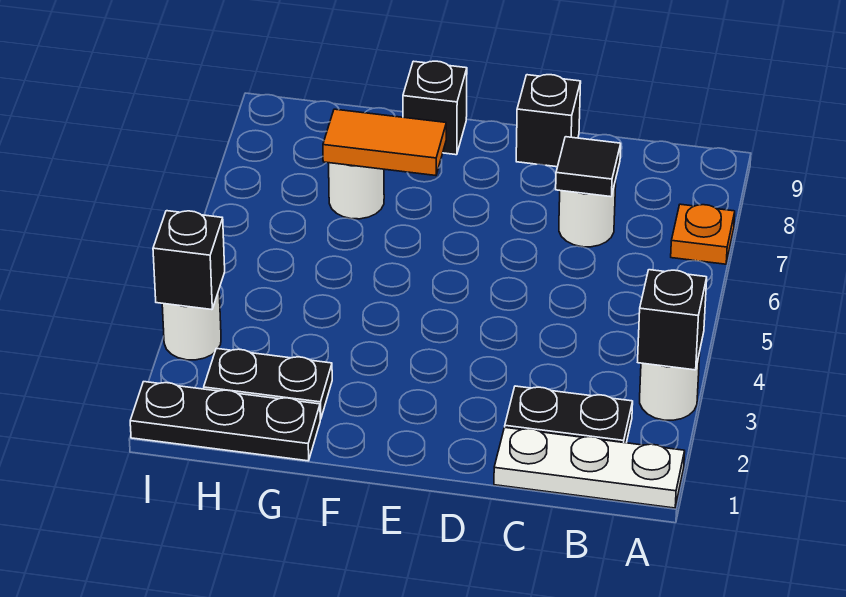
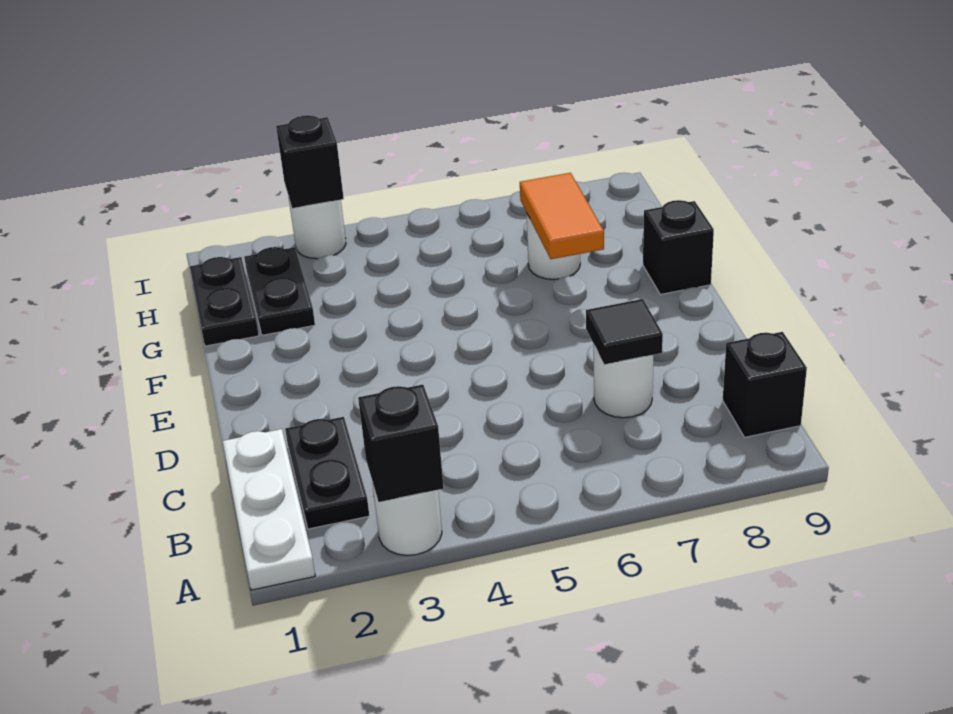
orange plate A7 level 1 -> none
black brick D9 level 1 -> black brick B9 level 1
black plate G1:I1 level 1 -> black plate G1:H1 level 1

